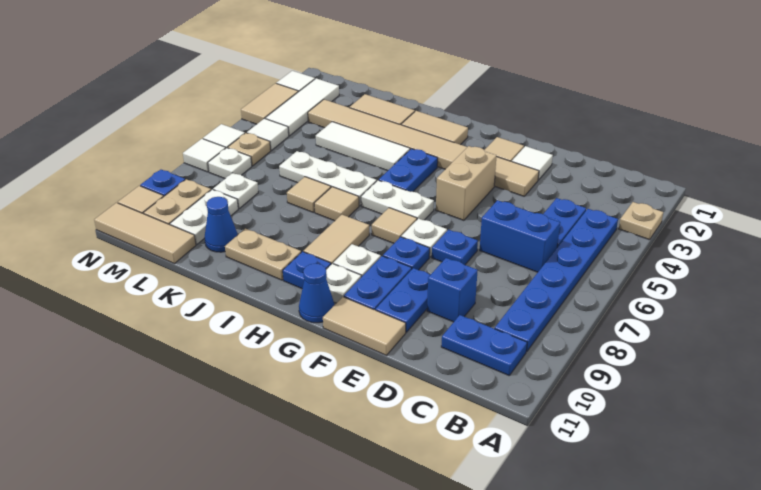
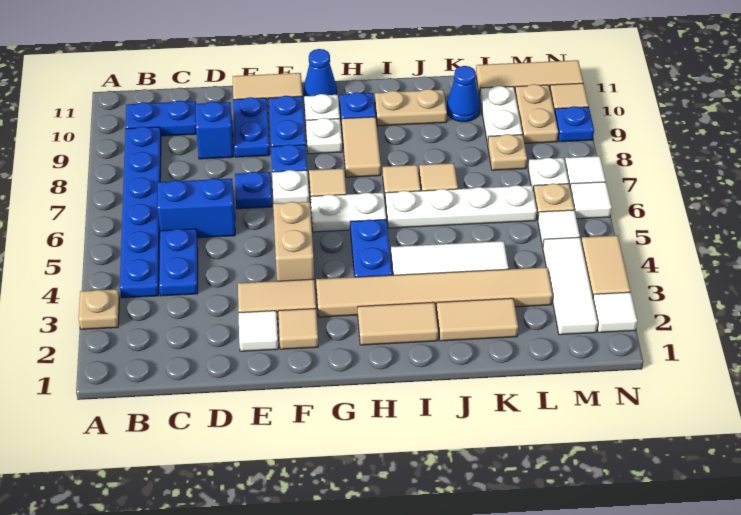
white plate I6:K6 level 1 -> white plate I6:L6 level 1
white plate L8 level 1 -> tan plate L8 level 1

